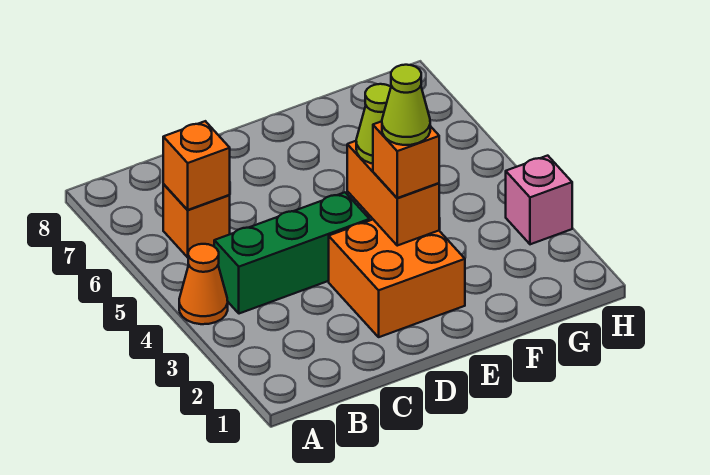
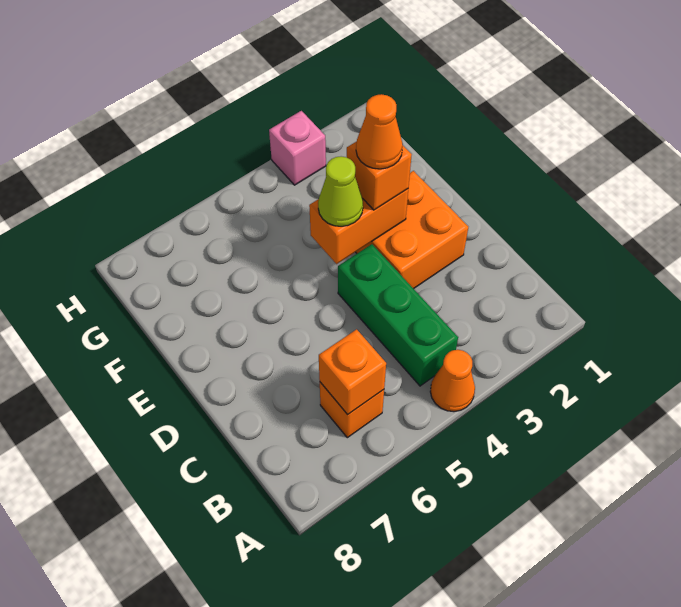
lime cone E3 level 4 -> orange cone E3 level 4

